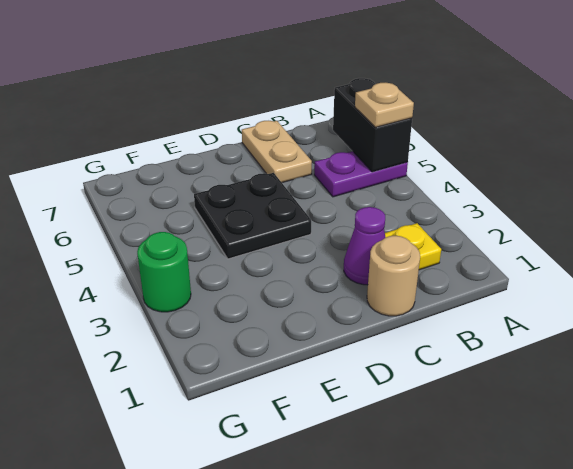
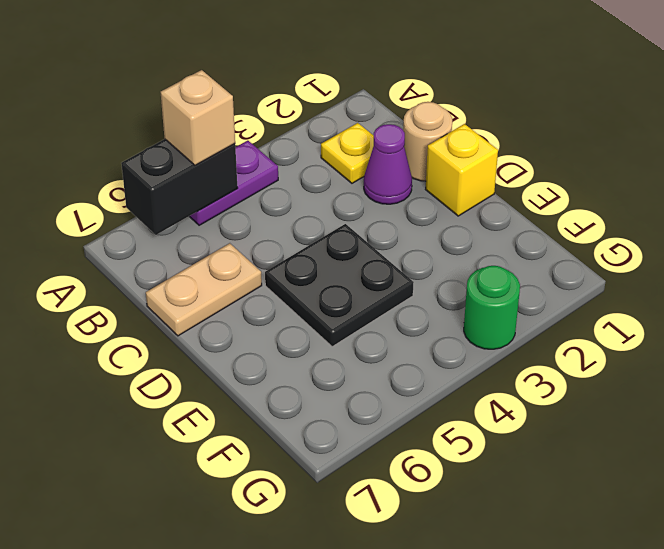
purple plate A5:B5 level 1 -> purple plate A4:A5 level 1
tan plate A5 level 3 -> tan brick A5 level 3
none -> yellow brick D1 level 1

